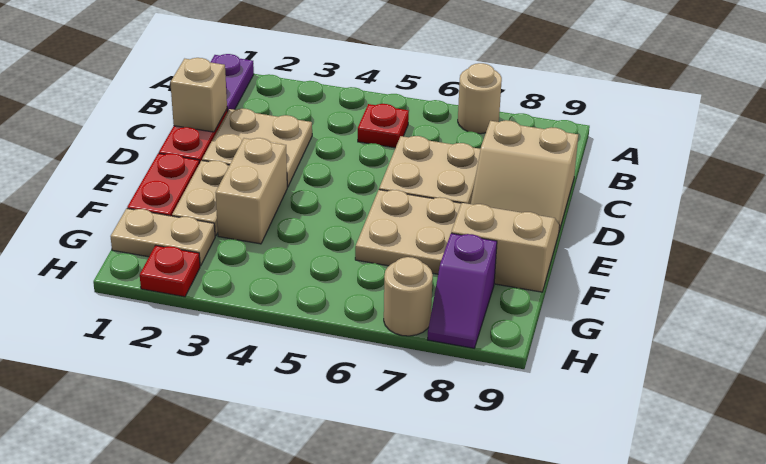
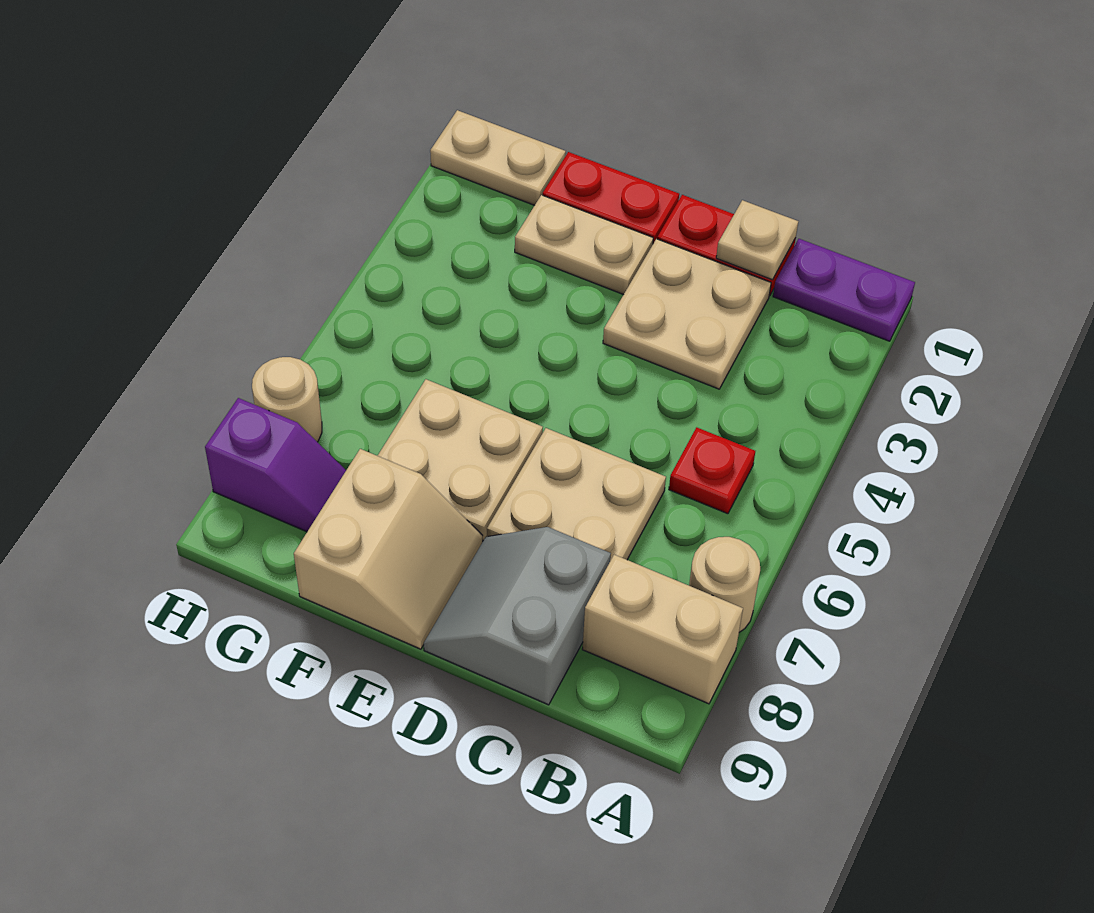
tan brick C1 level 2 -> tan plate C1 level 2
tan slope C8:D9 level 1 top C -> grey slope C8:D9 level 1 top C
tan brick E3:F3 level 1 -> tan brick A8:B8 level 1
tan plate G1:G2 level 1 -> tan plate G1:H1 level 1
purple slope G8:H8 level 1 top G -> purple slope G8:H8 level 1 top H
red plate H2 level 1 -> none

